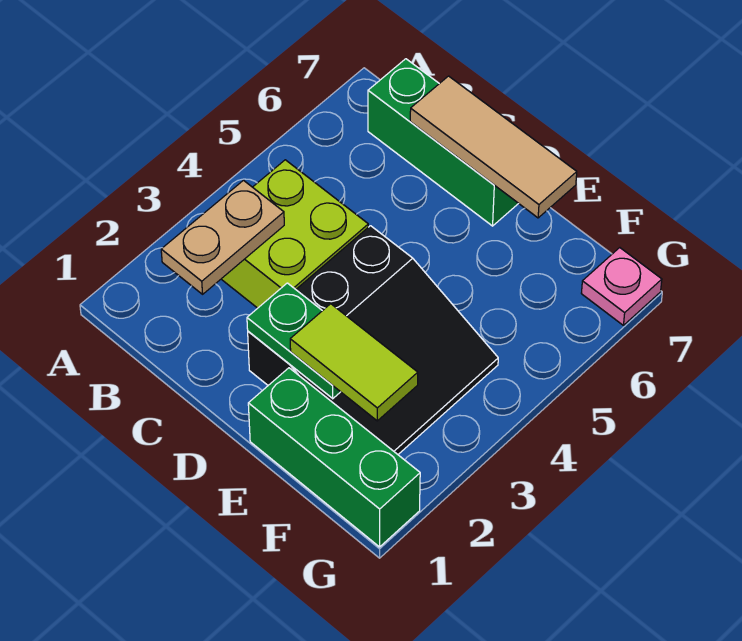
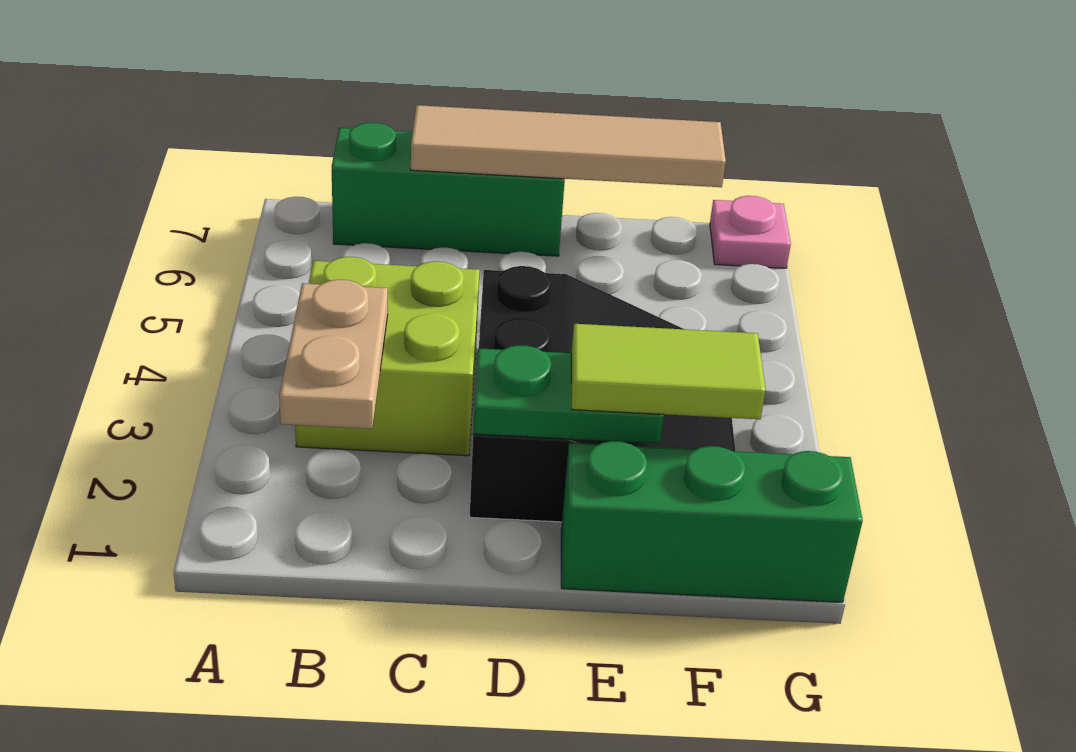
tan tile C7:E7 level 2 -> tan tile C7:F7 level 2

